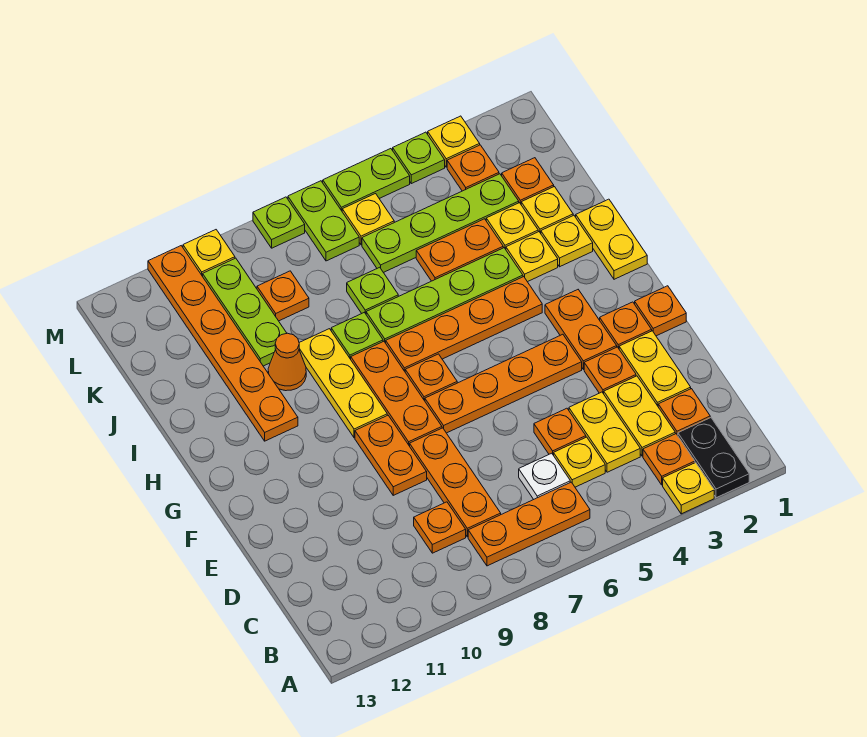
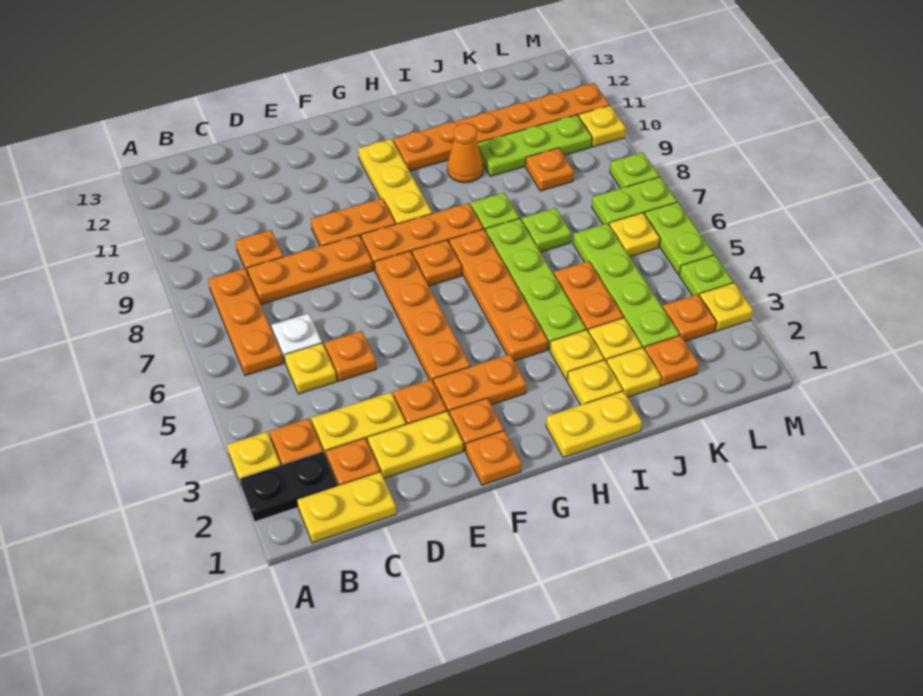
yellow plate C4:D4 level 1 -> yellow plate B1:C1 level 1
yellow plate G9:I9 level 1 -> yellow plate G9:G11 level 1

